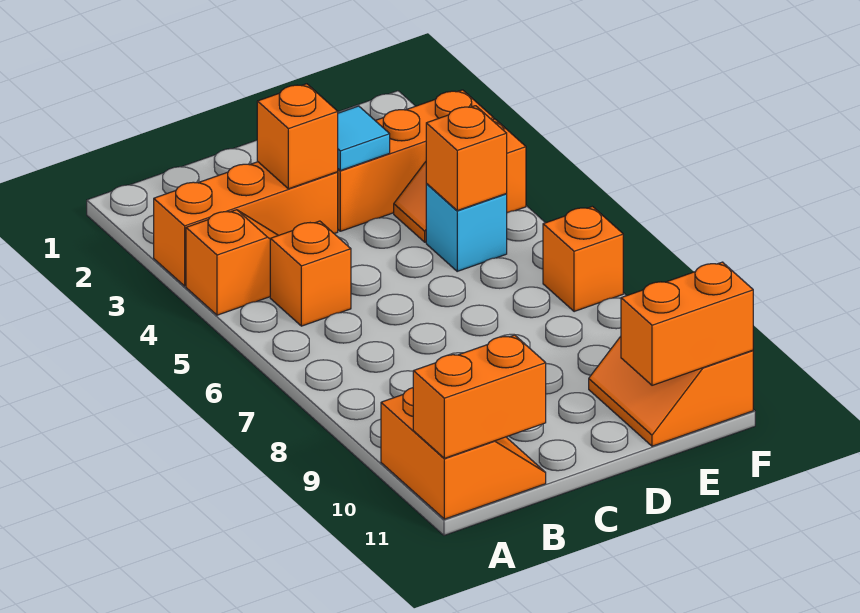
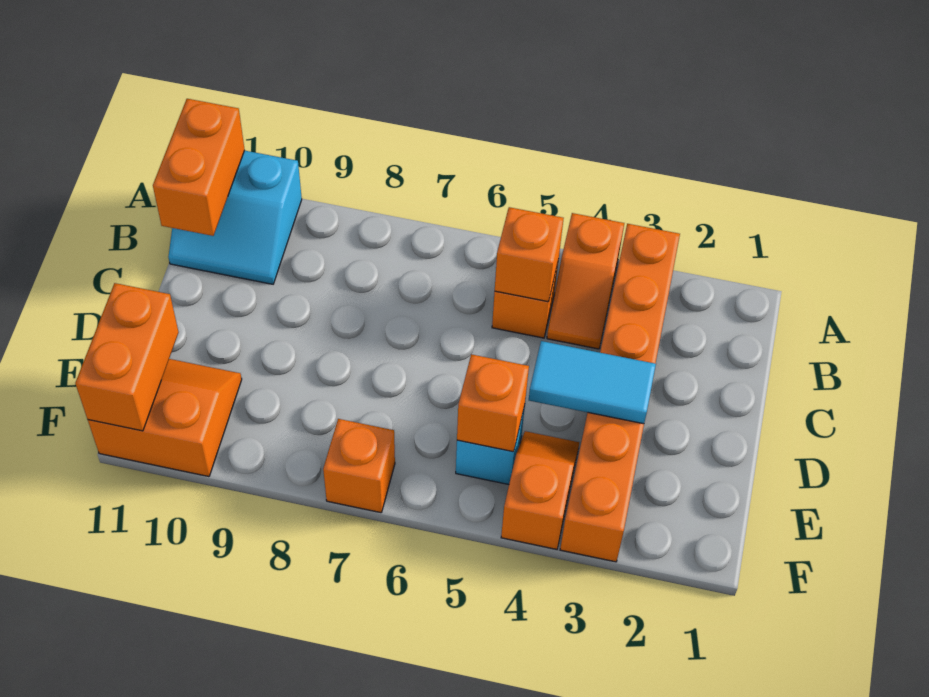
orange slope A10:B11 level 1 top A -> cyan slope A10:B11 level 1 top A
orange brick C3 level 2 -> orange brick B5 level 2
cyan tile D3 level 2 -> cyan tile D3:D4 level 2

